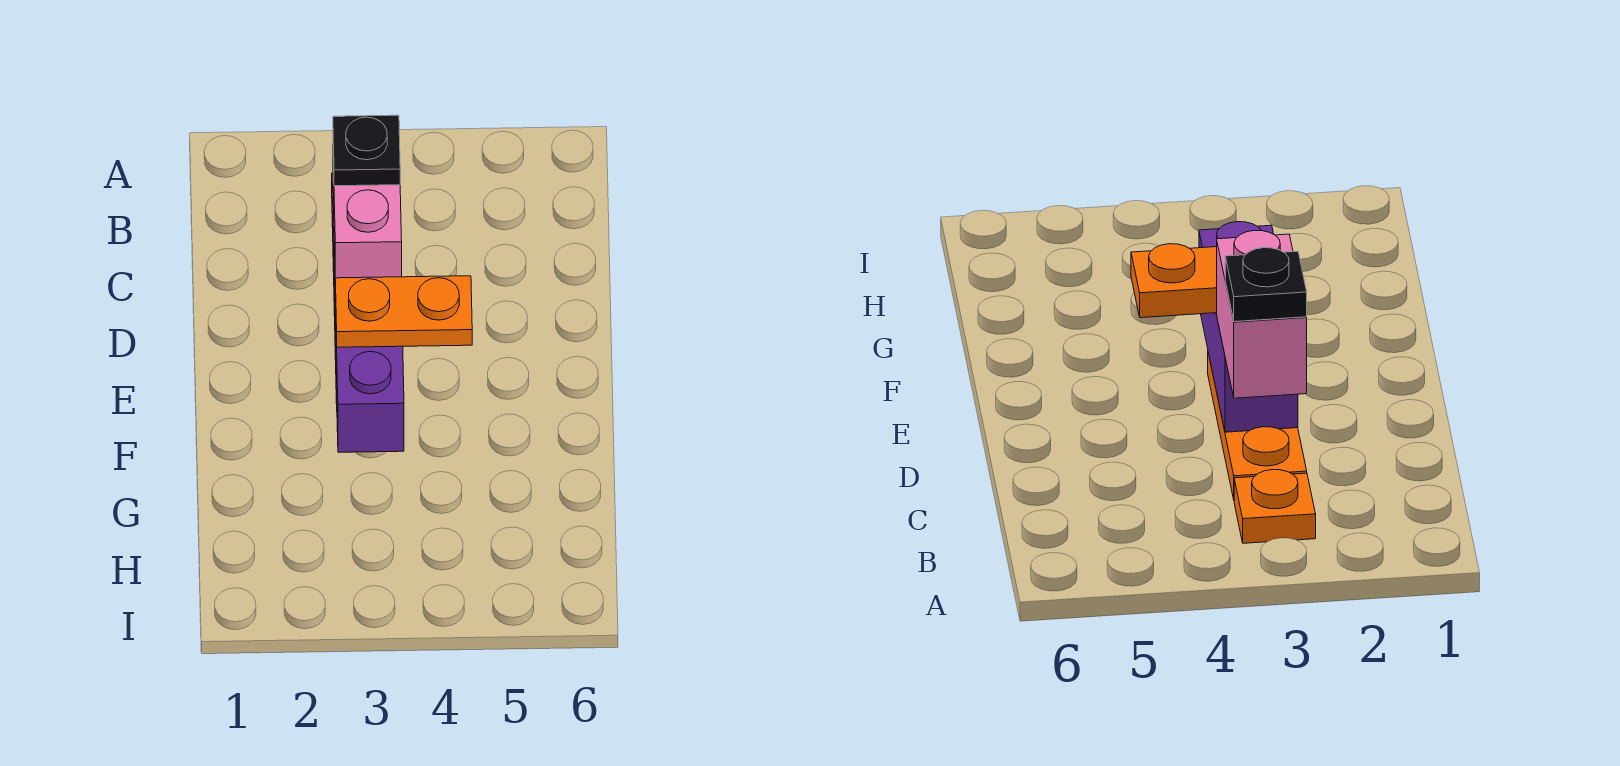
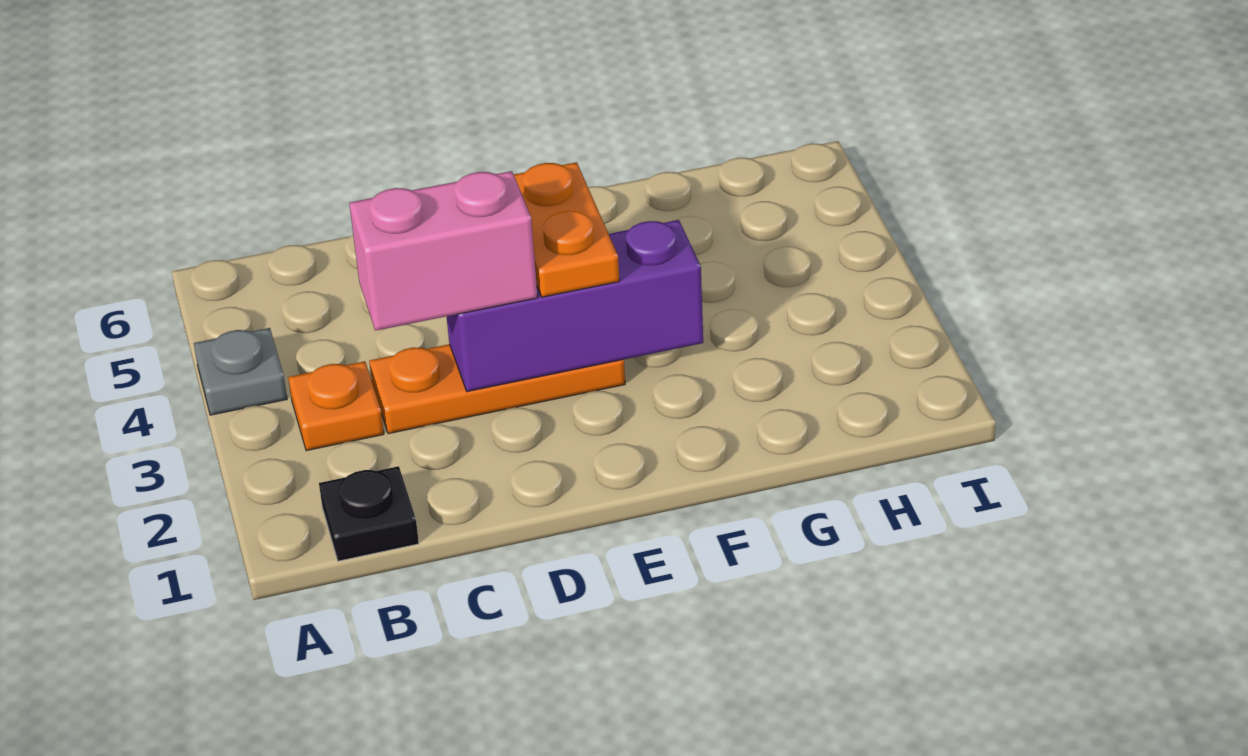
none -> grey plate A4 level 1
black plate C3 level 4 -> black plate B1 level 1

